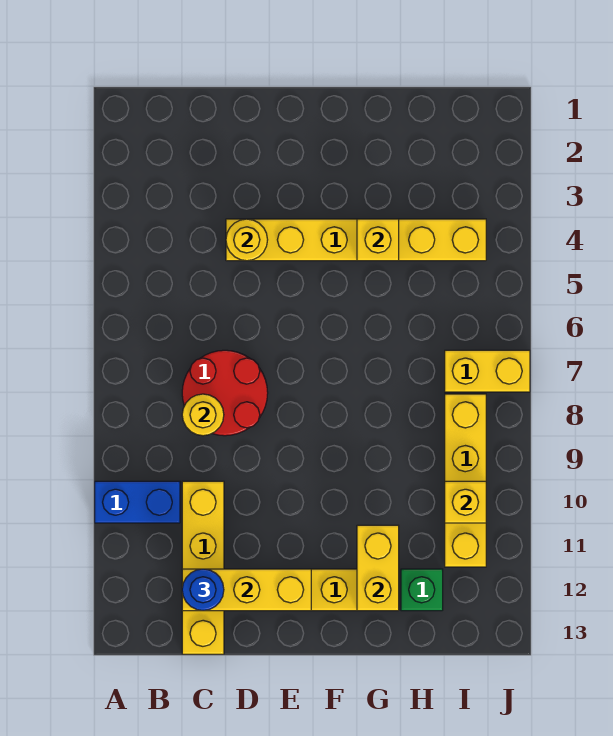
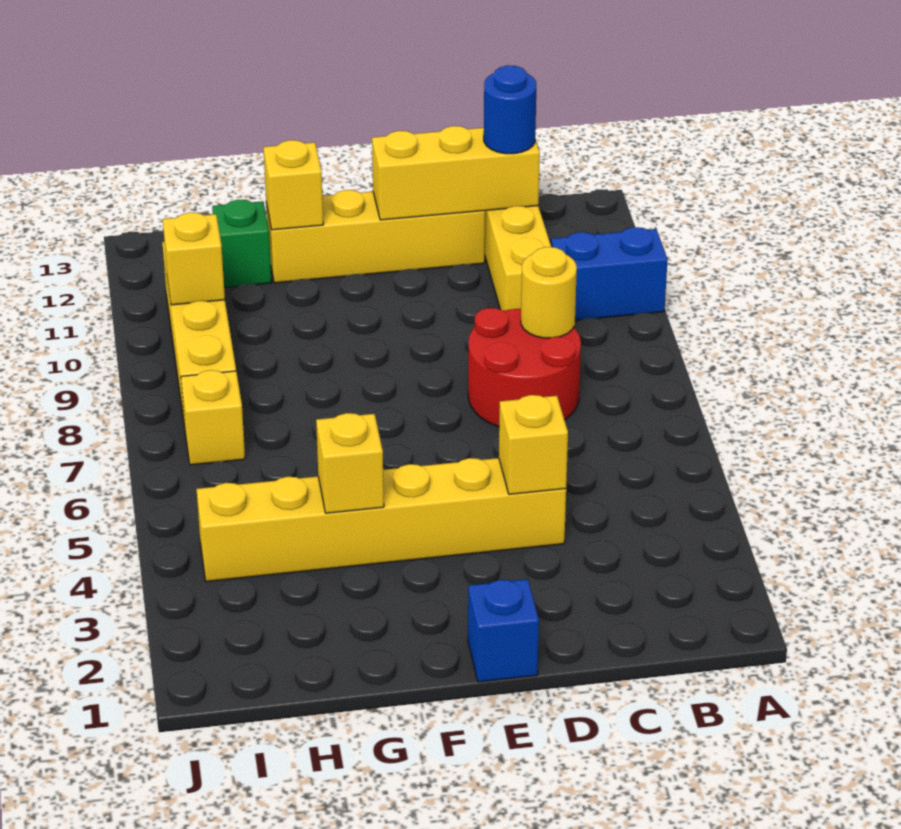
yellow round brick D4 level 2 -> yellow brick D4 level 2
none -> blue brick E1 level 1
yellow brick G11:G12 level 2 -> yellow brick G12 level 2
yellow brick I7:J7 level 1 -> yellow brick I7 level 1

